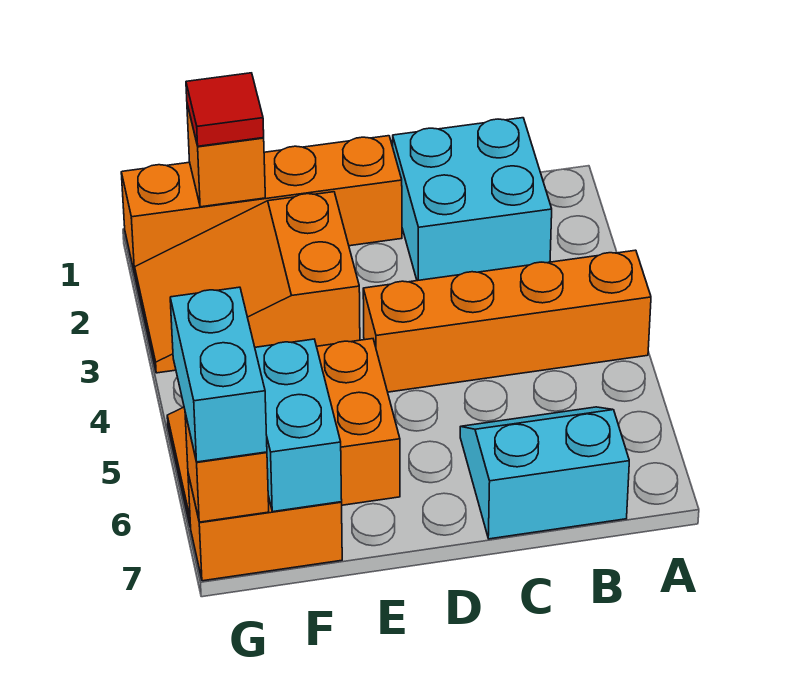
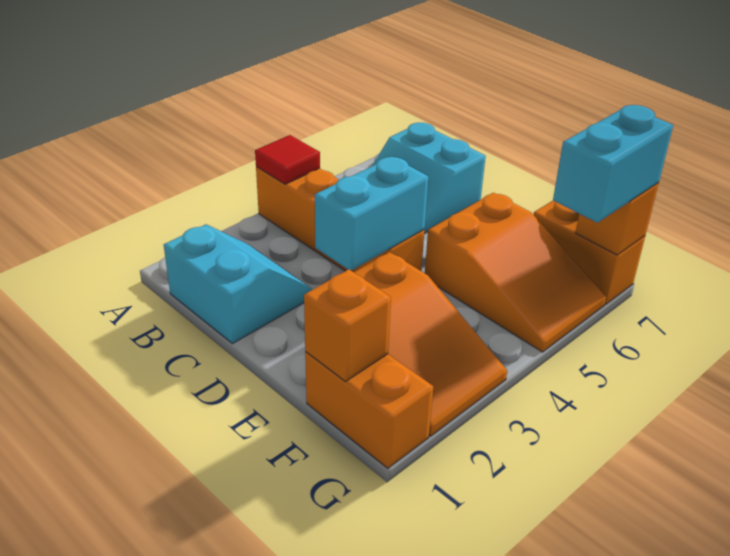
cyan brick B1:C2 level 1 -> cyan slope B1:C2 level 1 top 1
orange brick D1:G1 level 1 -> orange brick F1:G1 level 1
red tile F1 level 3 -> red tile A4 level 2
cyan brick F6:F7 level 2 -> cyan brick D3:D4 level 2

